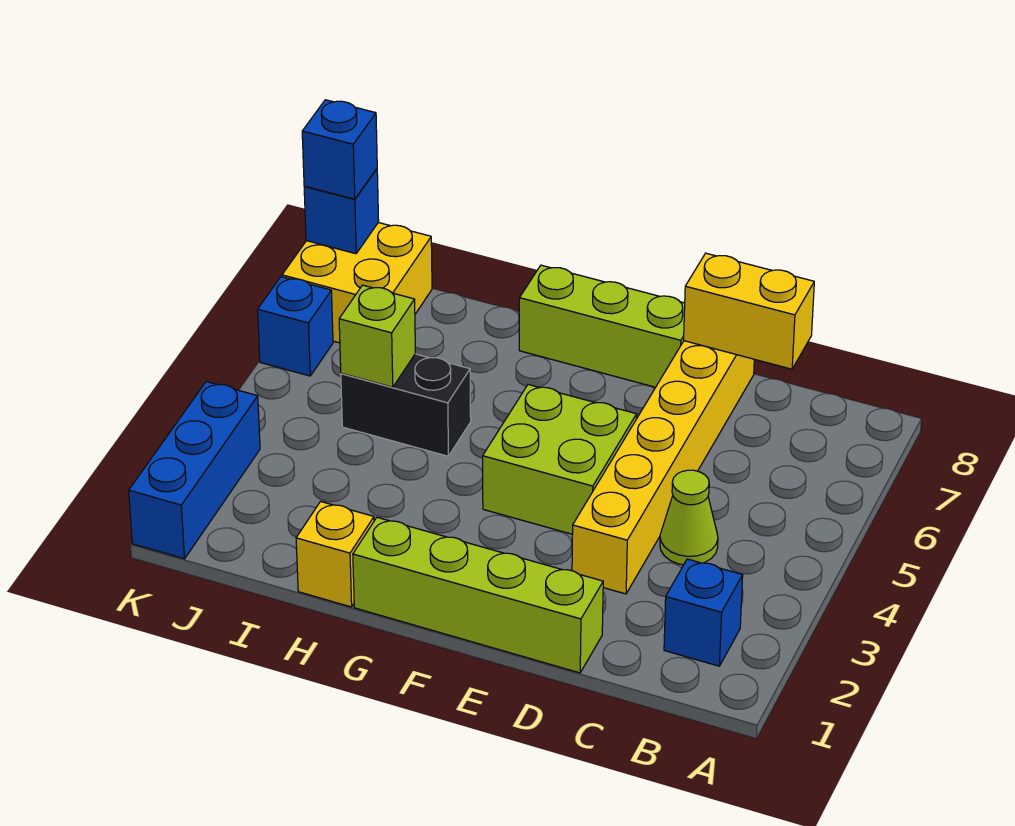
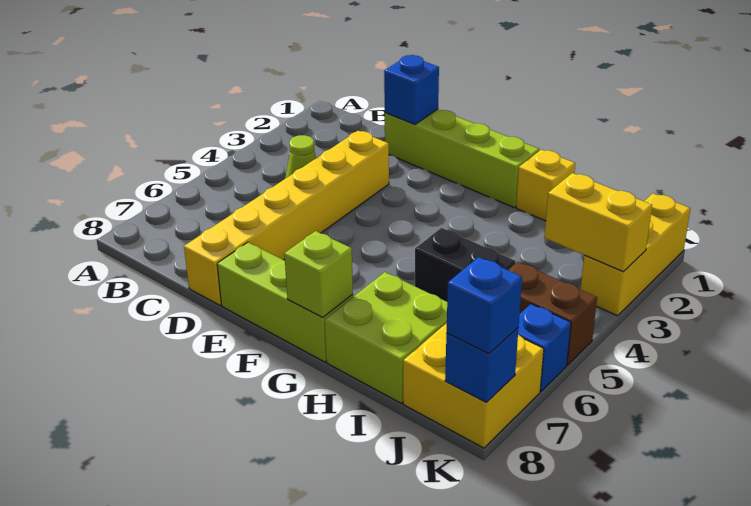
blue brick B2 level 1 -> blue brick D1 level 2
yellow brick C8:D8 level 2 -> yellow brick J3:K3 level 2
lime brick E4:F5 level 1 -> lime brick H7:I8 level 1
lime brick I5 level 2 -> lime brick G8 level 2
none -> brown brick J5:K5 level 1
blue brick K1:K3 level 1 -> yellow brick K1:K3 level 1

